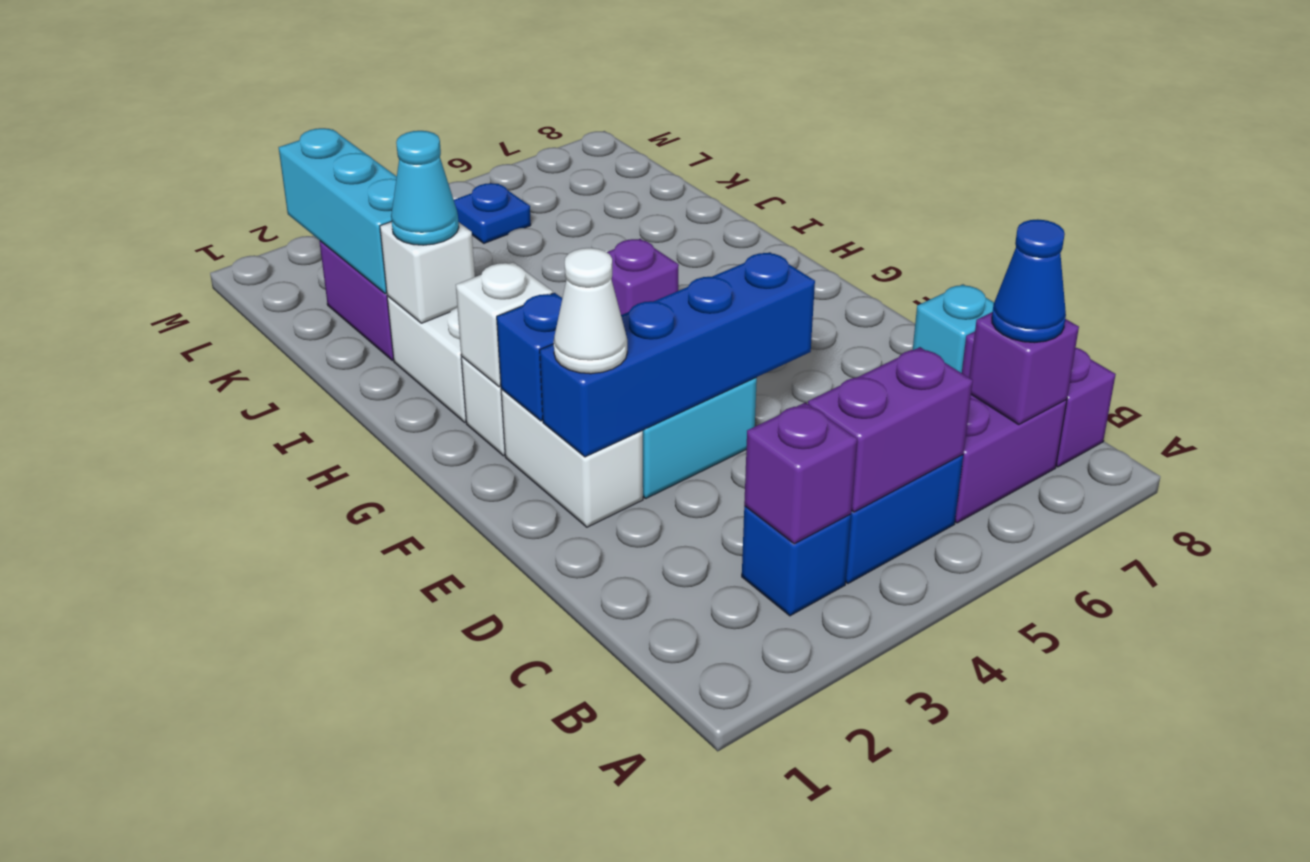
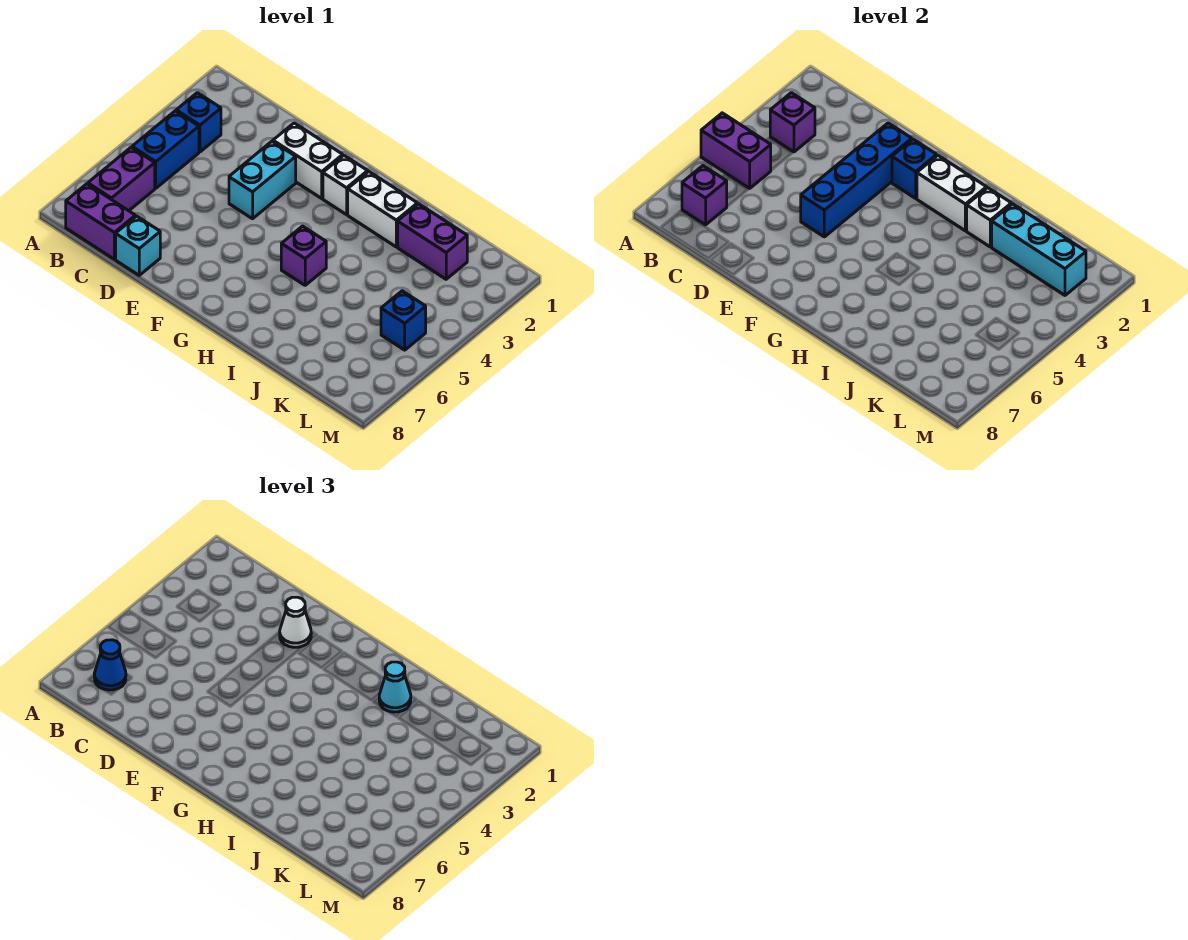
purple brick B4:B5 level 2 -> purple brick A5:B5 level 2
white brick G2 level 2 -> white brick G2:H2 level 2
blue plate L5 level 1 -> blue brick L5 level 1

